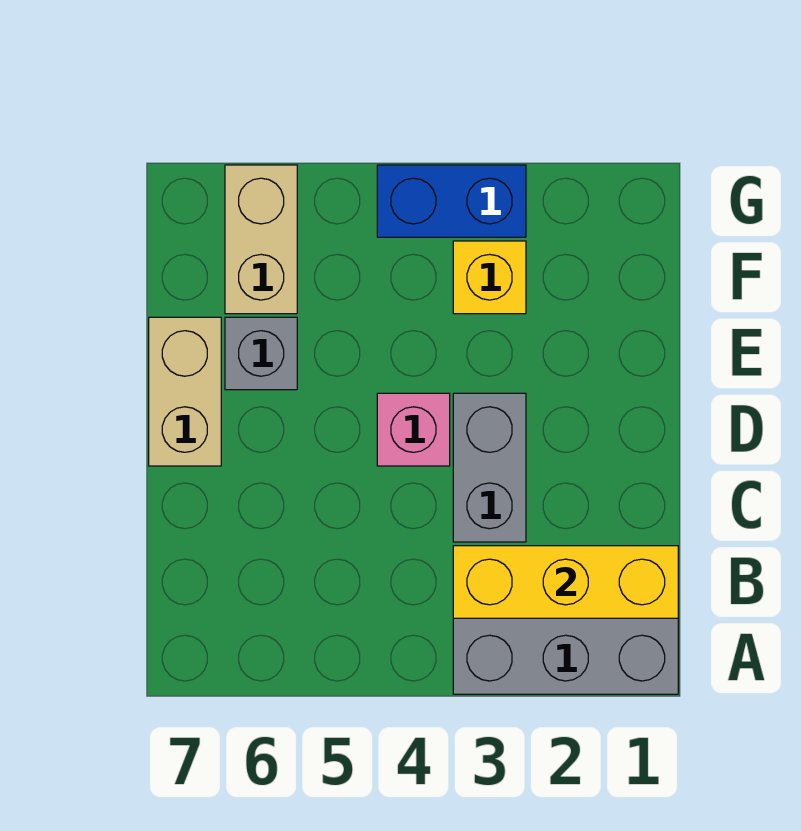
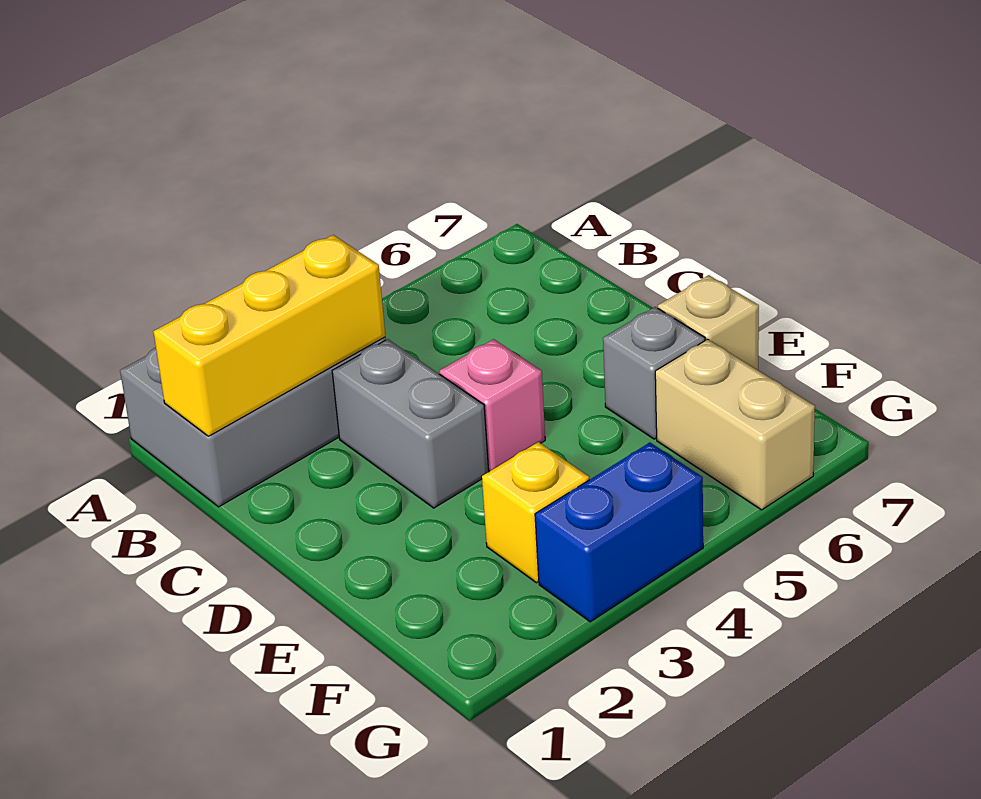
tan brick D7:E7 level 1 -> tan brick E7 level 1

